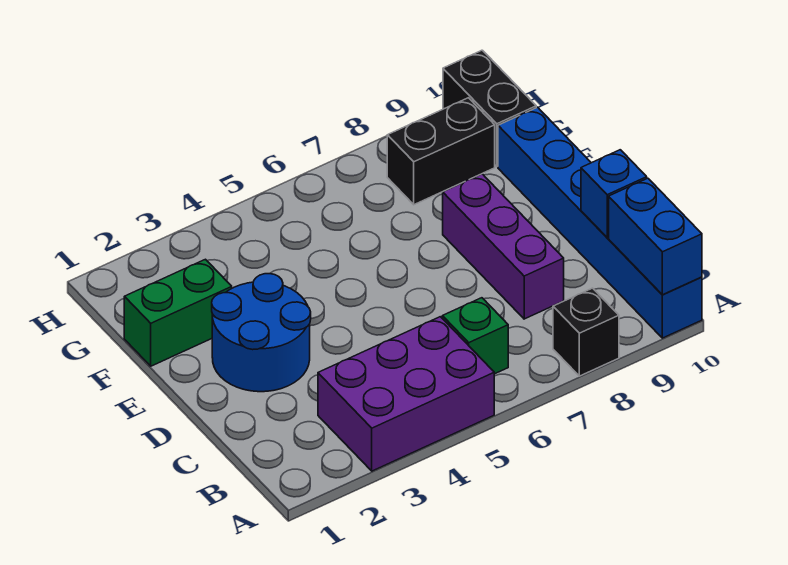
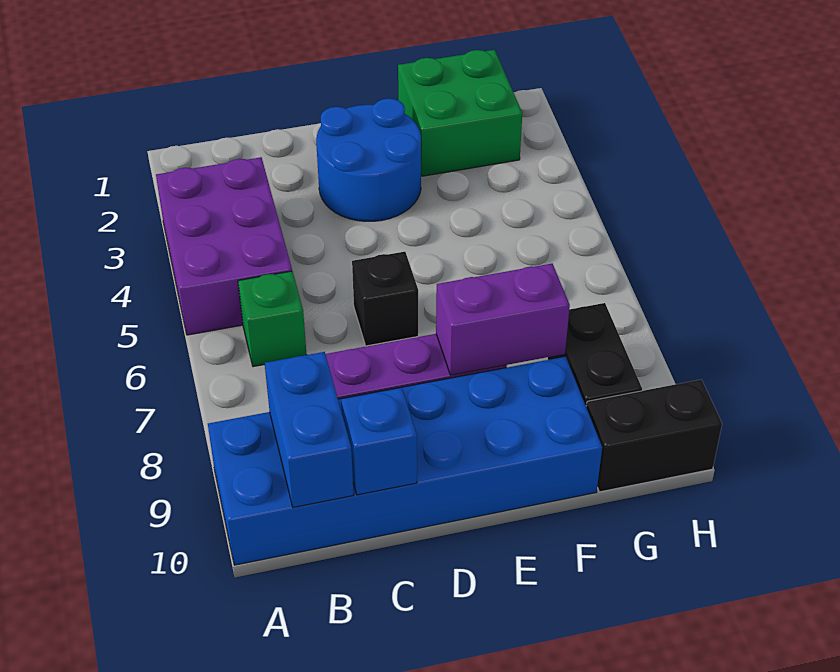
black brick A8 level 1 -> black brick D6 level 1
blue brick A10:F10 level 1 -> blue brick A9:F10 level 1
blue brick A10:B10 level 2 -> blue brick B9:B10 level 2
none -> purple brick E8:F8 level 2
green brick F1:F2 level 1 -> green brick F1:G2 level 1

